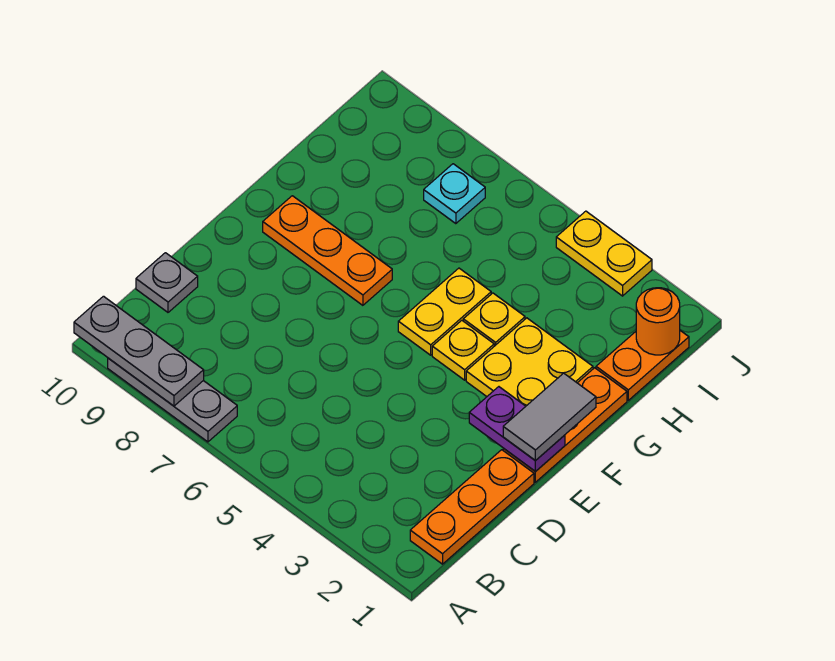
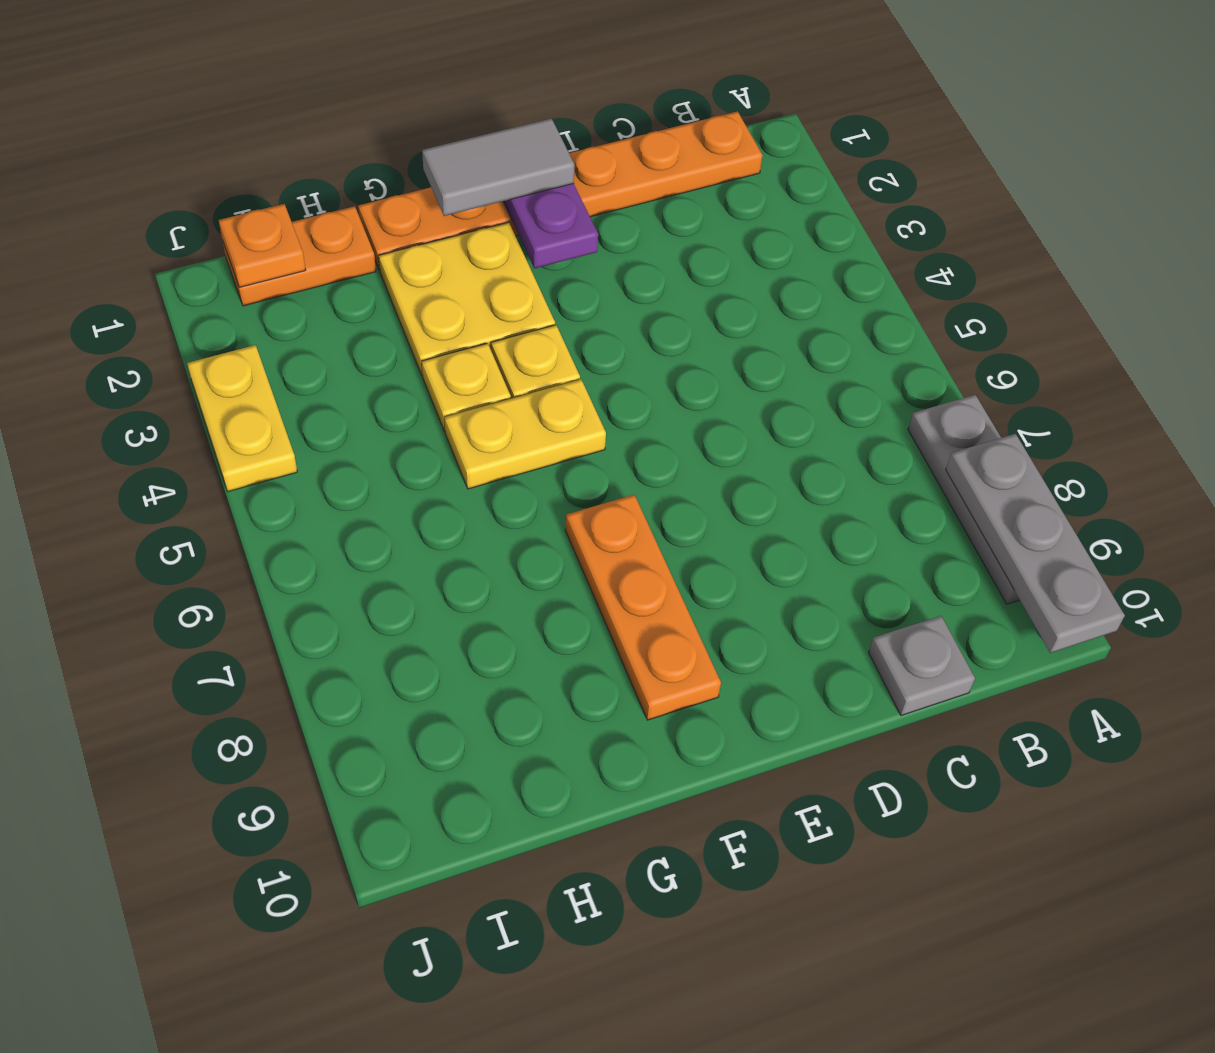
orange round brick I1 level 2 -> orange plate I1 level 2
cyan plate I7 level 1 -> none

